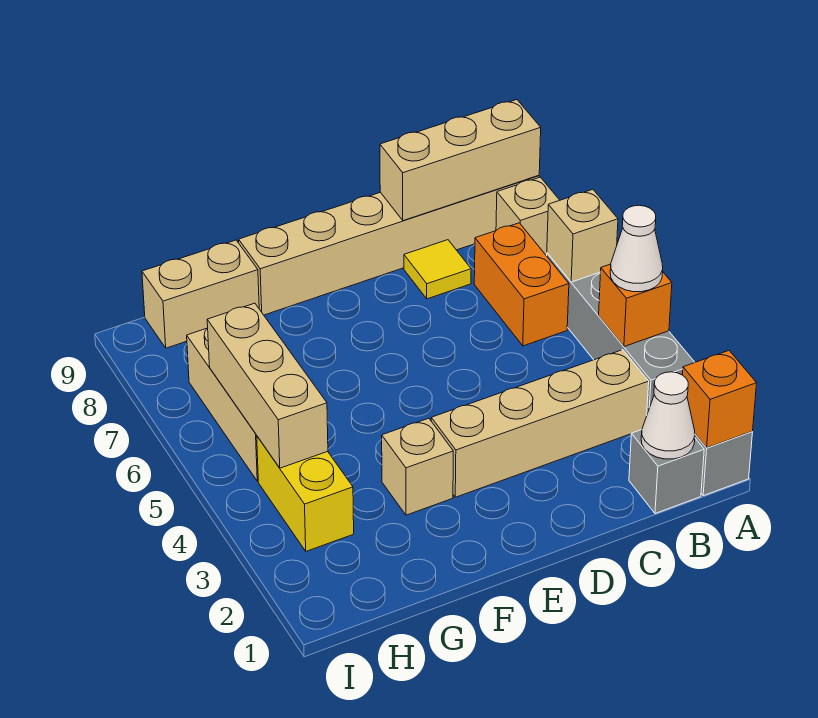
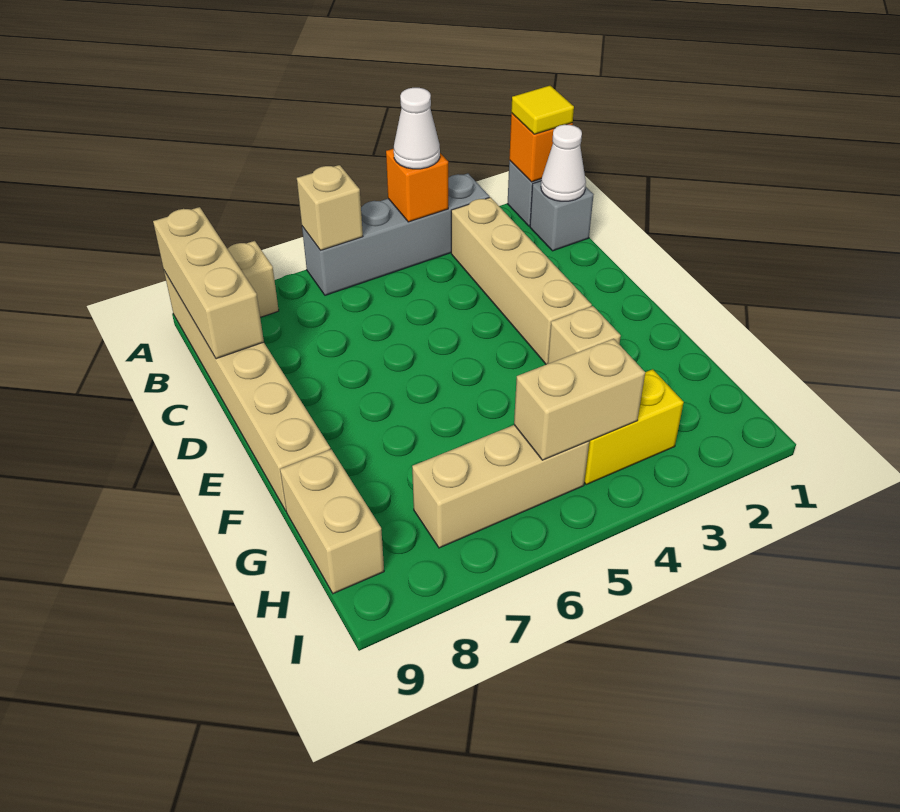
orange brick B6:B7 level 1 -> none
yellow tile C8 level 1 -> yellow tile A1 level 3
tan brick H4:H6 level 2 -> tan brick H4:H5 level 2

